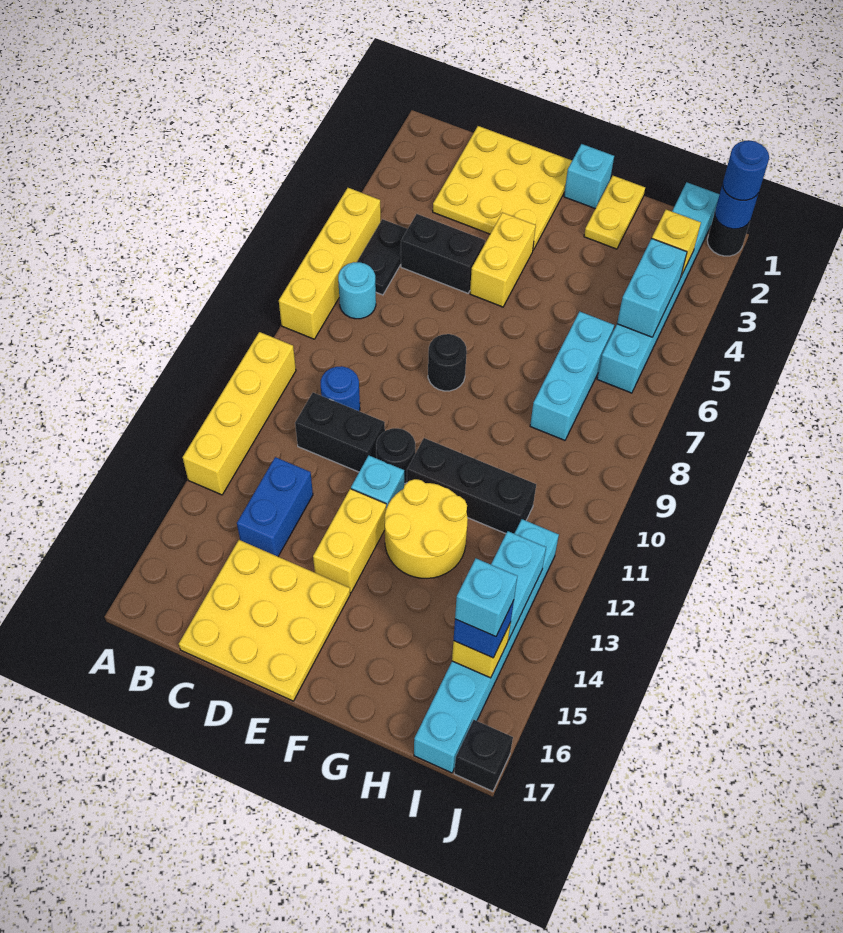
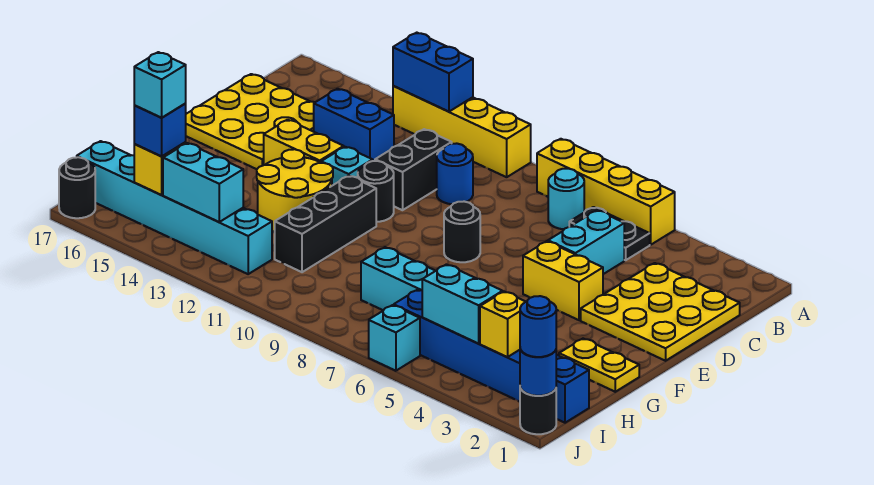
none -> blue brick A12:A13 level 2
black brick C5:D5 level 1 -> cyan brick C5:D5 level 1
cyan brick F1 level 1 -> cyan brick J6 level 1
cyan brick I1:I6 level 1 -> blue brick I1:I6 level 1
black brick J17 level 1 -> black round brick J17 level 1

